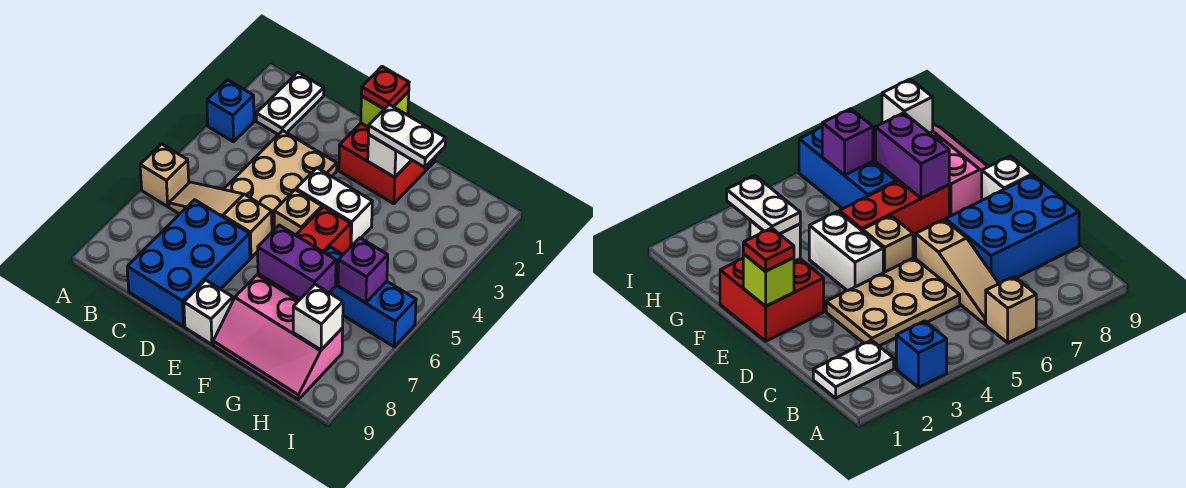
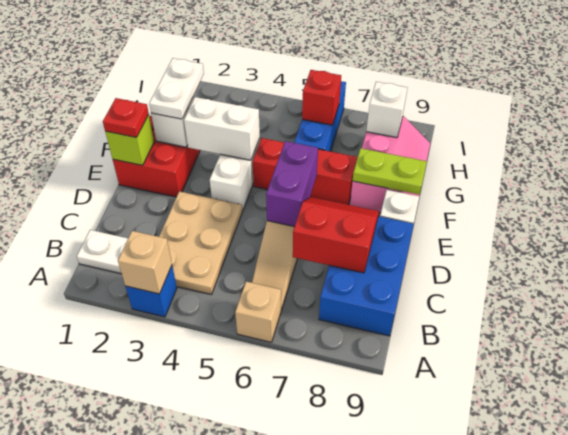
tan plate C3:D5 level 1 -> tan plate B3:D4 level 1
blue brick C7:D9 level 1 -> blue brick B8:D9 level 1
none -> red slope C7:D8 level 2 top C
tan brick E5 level 1 -> tan brick A3 level 2
none -> white brick F3:F4 level 2
purple brick F7:G7 level 2 -> purple brick D6:E6 level 2
none -> lime plate F8:F9 level 2
purple brick H6 level 2 -> red brick H6 level 2

